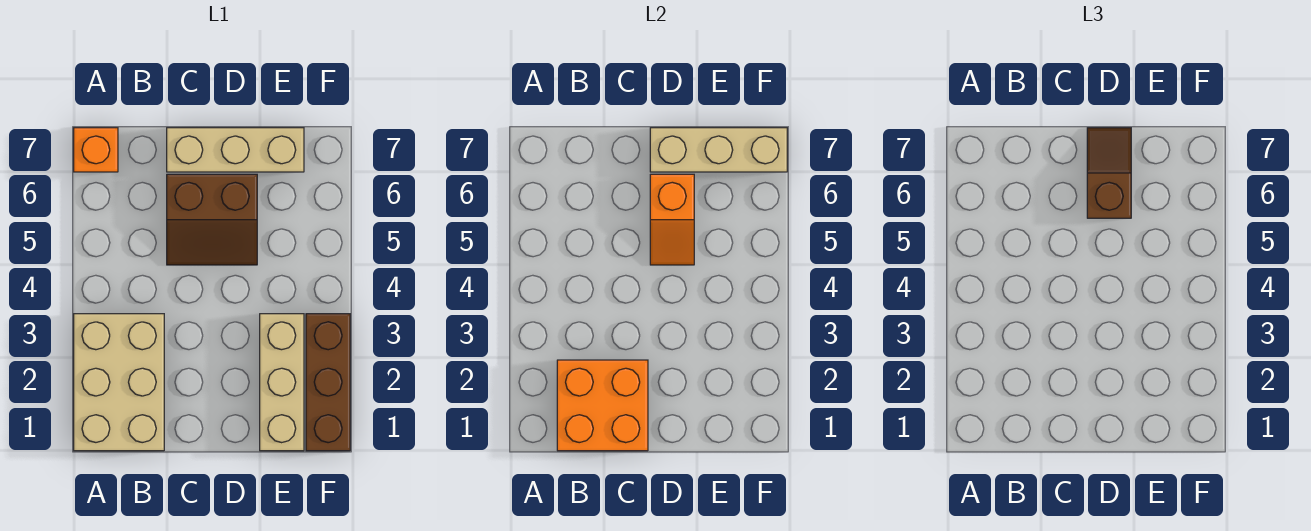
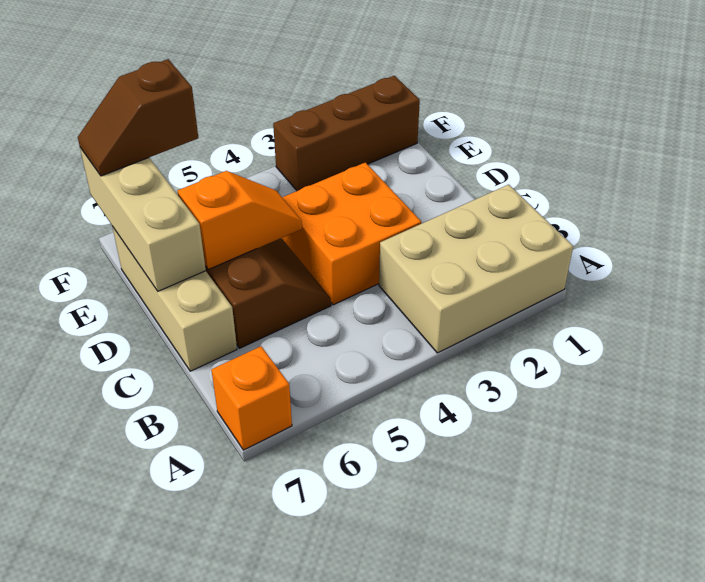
orange brick B1:C2 level 2 -> orange brick C3:D4 level 1
brown slope D6:D7 level 3 top 6 -> brown slope F6:F7 level 3 top 6
tan brick E1:E3 level 1 -> none

